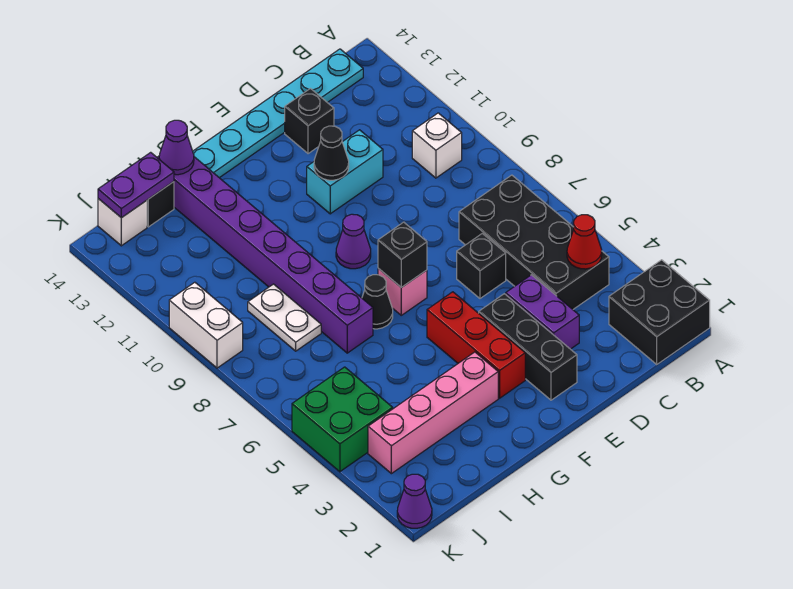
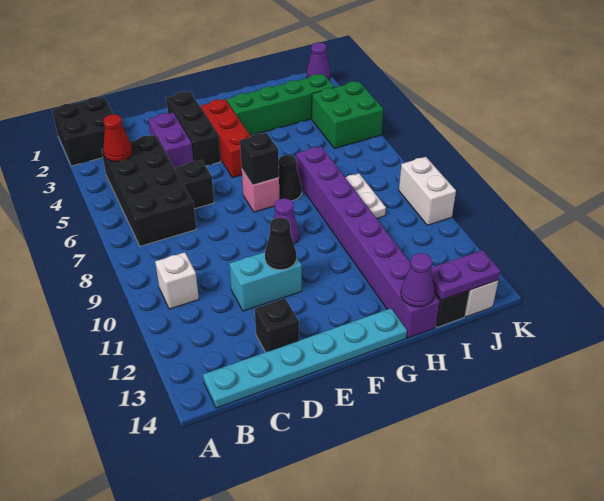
pink brick G3:J3 level 1 -> green brick G3:J3 level 1

